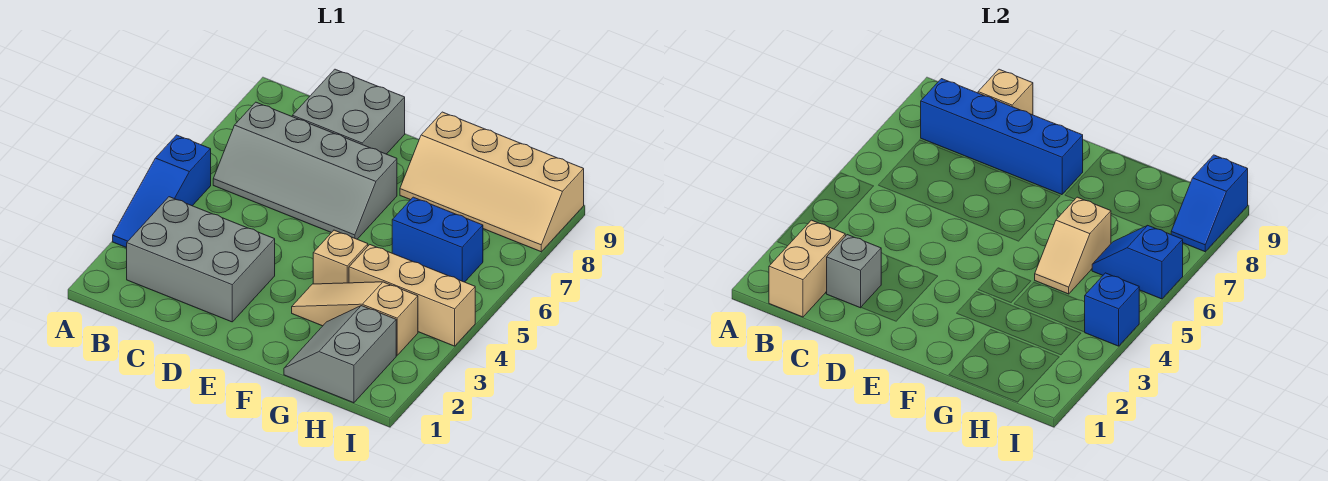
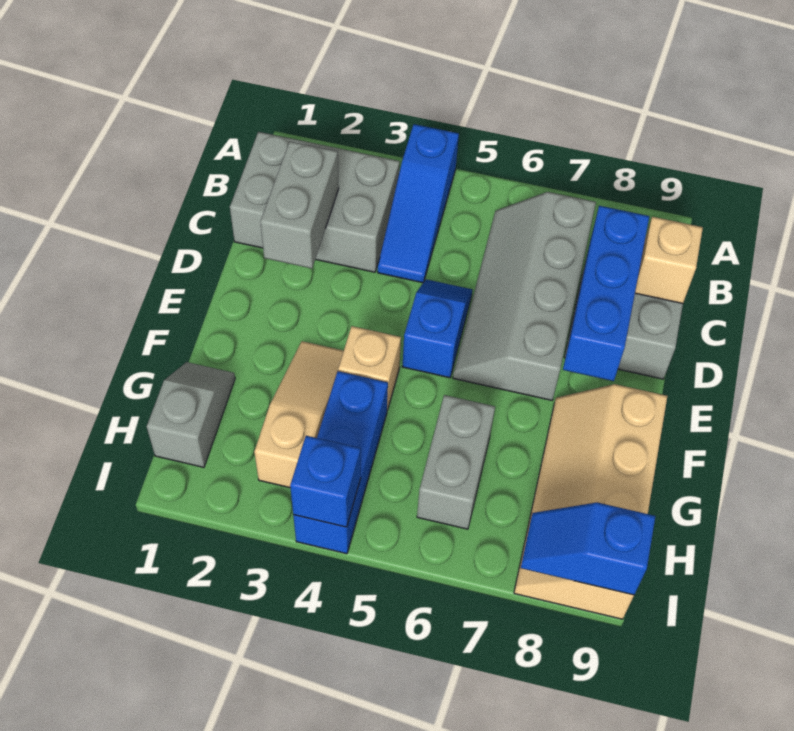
blue slope A3:A5 level 1 top 5 -> blue slope A4:C4 level 1 top A
tan brick B1:B2 level 2 -> none
grey brick B2:D3 level 1 -> grey brick B1:C3 level 1
blue brick B8:E8 level 2 -> blue brick C8:E8 level 2
grey brick C2 level 2 -> grey brick C2:D2 level 2
grey slope G1:H2 level 1 top H -> grey slope G1:H1 level 1 top H
tan brick G4:I4 level 1 -> blue brick G4:I4 level 1
tan slope G5:G6 level 2 top 6 -> none
blue brick G6:H6 level 1 -> grey brick G6:H6 level 1
blue slope H6:I6 level 2 top I -> blue slope D5:E5 level 1 top E

